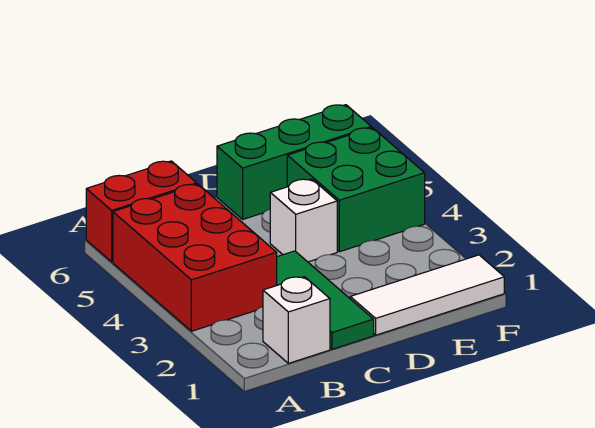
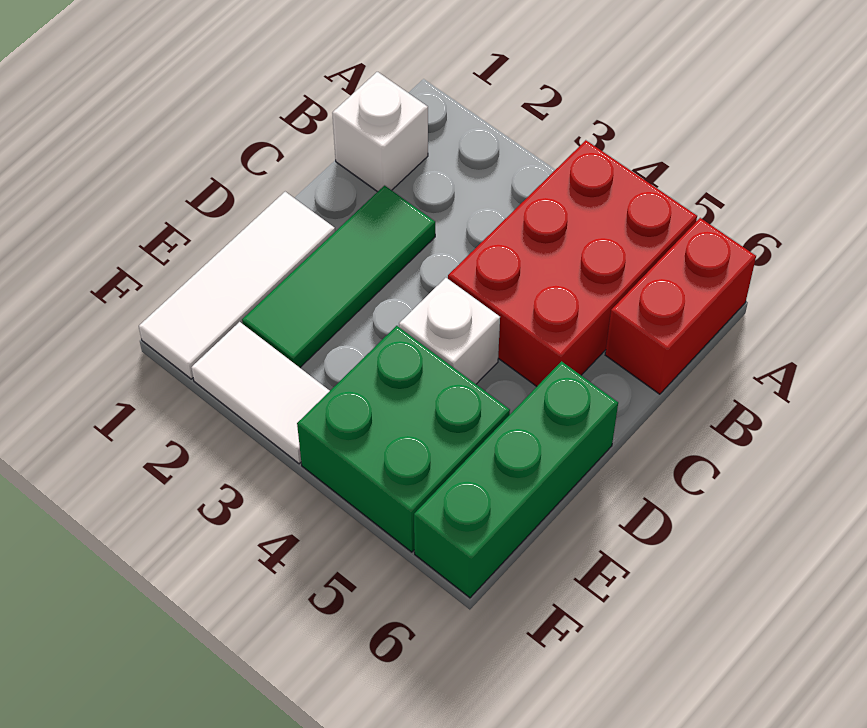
red brick A3:B5 level 1 -> red brick A4:C5 level 1
green tile C1:C3 level 1 -> green tile C2:E2 level 1
none -> white tile F2:F3 level 1

